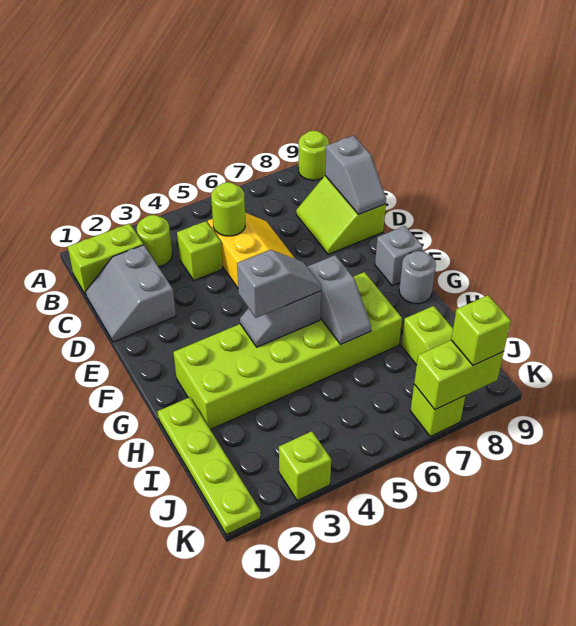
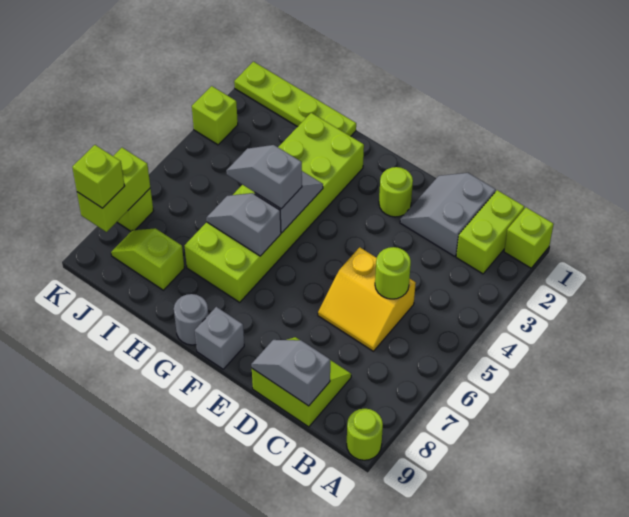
lime round brick B3 level 1 -> lime round brick E2 level 1
grey slope C1:D2 level 1 top 2 -> grey slope C1:D2 level 1 top C
lime brick C4 level 1 -> lime brick A1 level 1
grey slope G4:G5 level 3 top 4 -> grey slope G5:H5 level 3 top G

